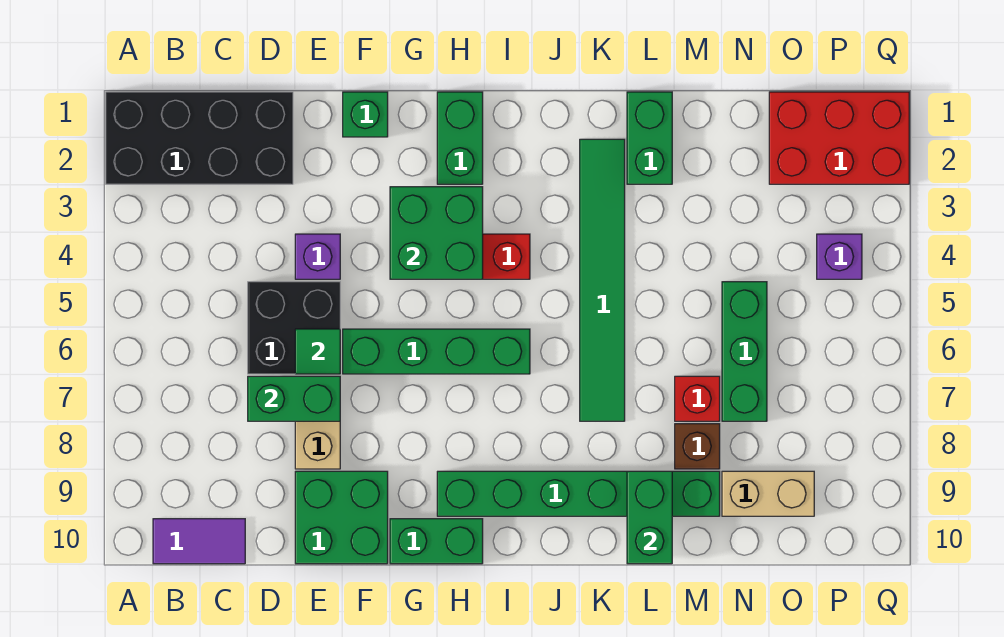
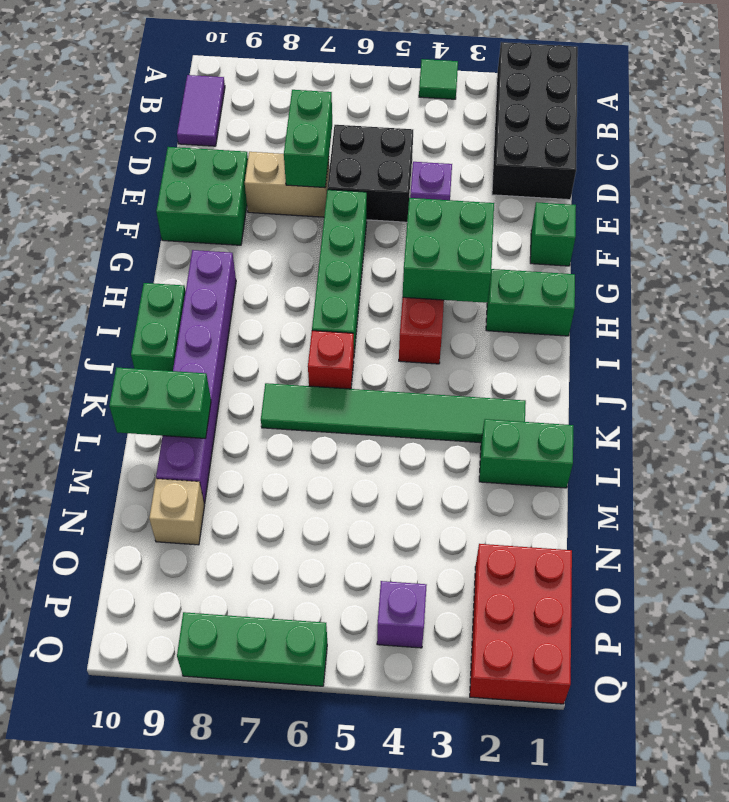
green tile E6 level 2 -> green tile A4 level 1
green brick G10:H10 level 1 -> green brick I10:J10 level 1
green brick H9:M9 level 1 -> purple brick H9:M9 level 1
red brick M7 level 1 -> red brick J6 level 1
brown brick M8 level 1 -> none
green brick N5:N7 level 1 -> green brick Q6:Q8 level 1
tan brick N9:O9 level 1 -> tan brick N9 level 1

